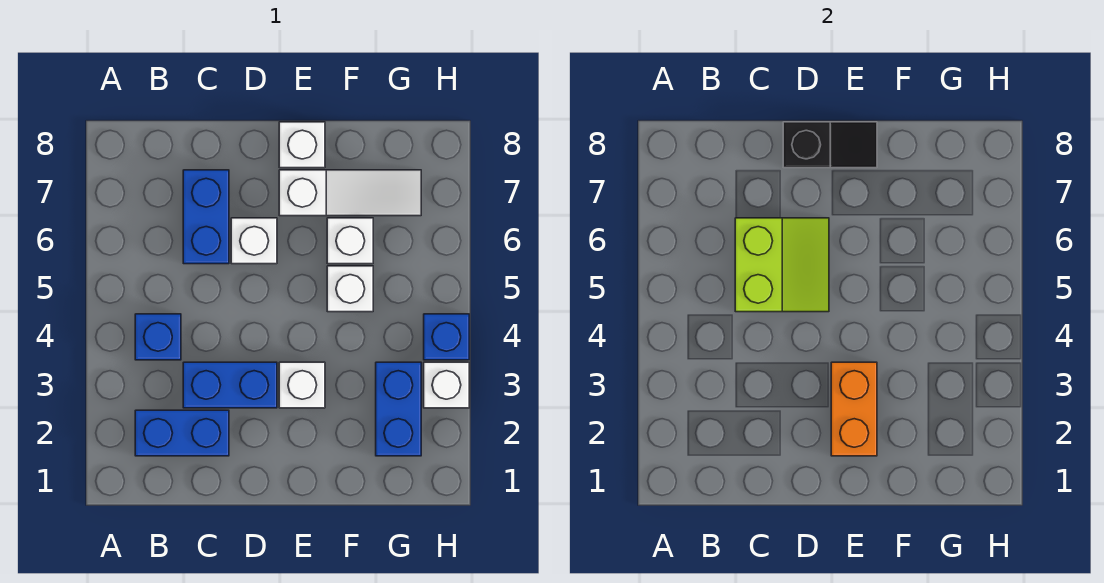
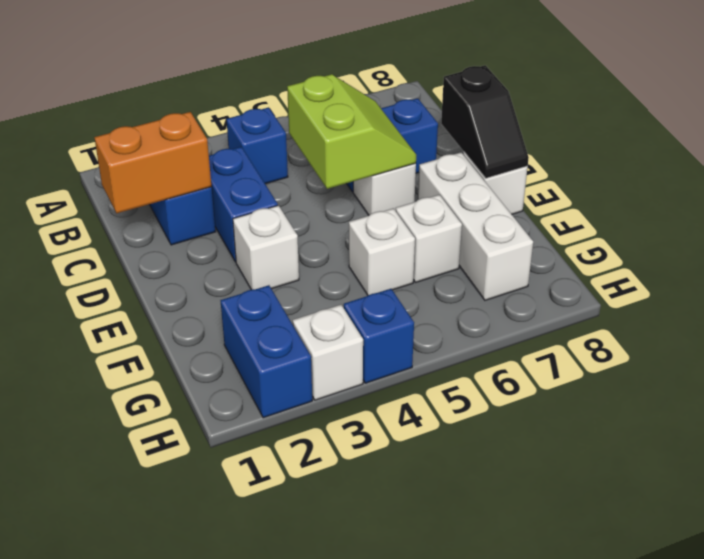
lime slope C5:D6 level 2 top C -> lime slope C5:D6 level 2 top 5
orange brick E2:E3 level 2 -> orange brick C1:C2 level 2
white slope E7:G7 level 1 top E -> white brick E7:G7 level 1
blue brick G2:G3 level 1 -> blue brick G2:H2 level 1

